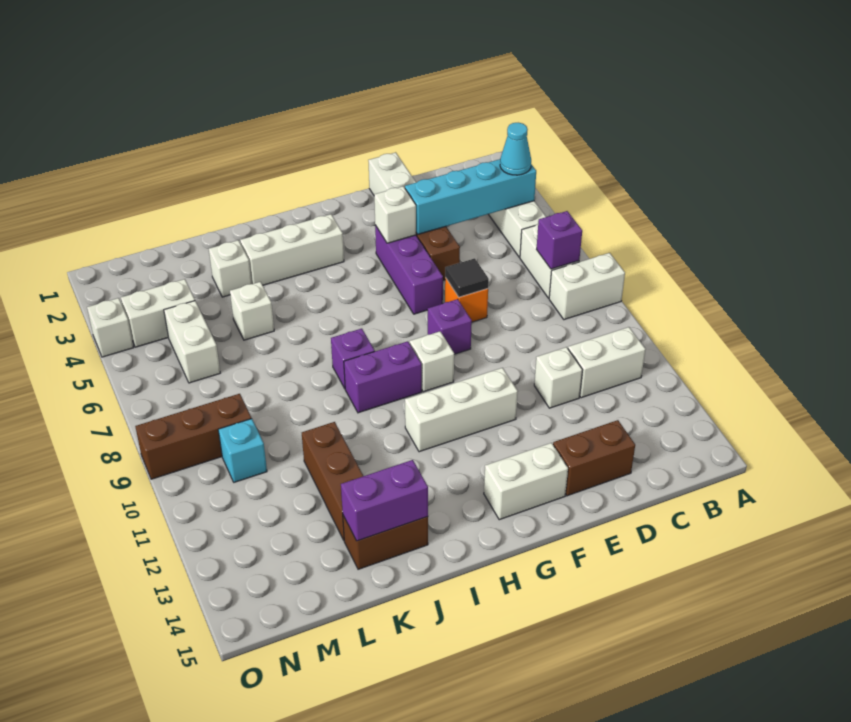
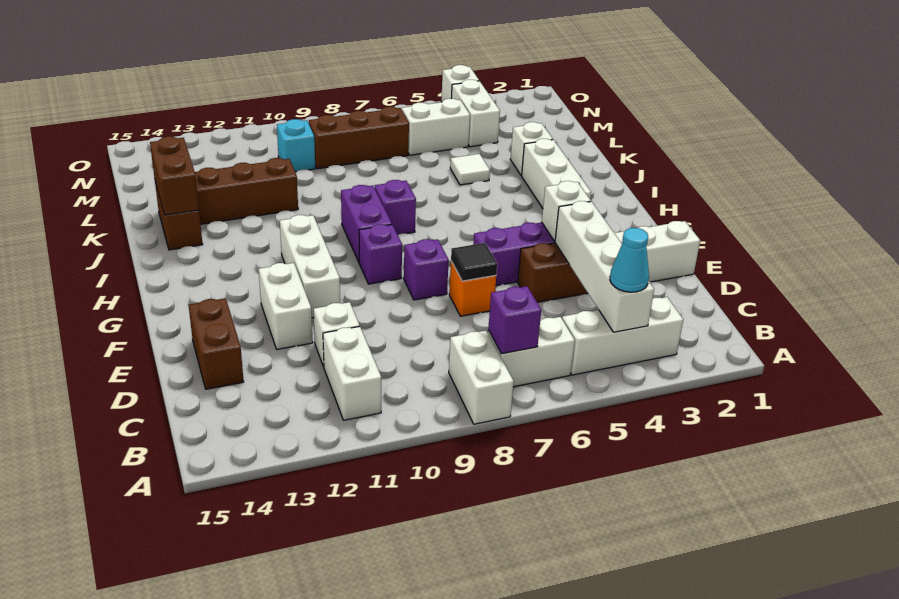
cyan brick B4:E4 level 2 -> white brick B4:E4 level 2
white brick F14:G14 level 1 -> white brick E12:F12 level 1
white brick G9 level 1 -> purple brick G9 level 1
purple brick J14:K14 level 2 -> brown brick J14:K14 level 2
white brick K5 level 1 -> white tile K5 level 1
brown brick M9:O9 level 1 -> brown brick M7:M9 level 1

